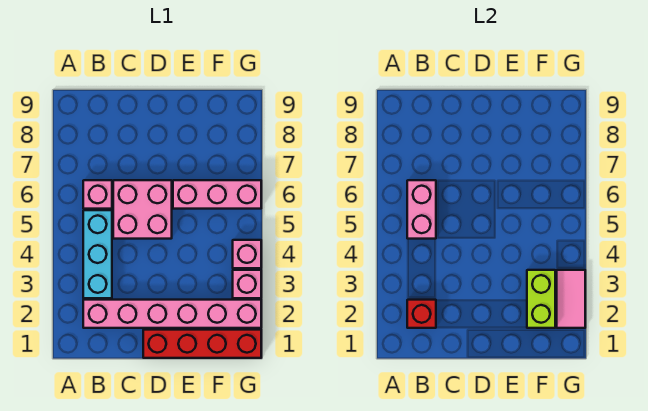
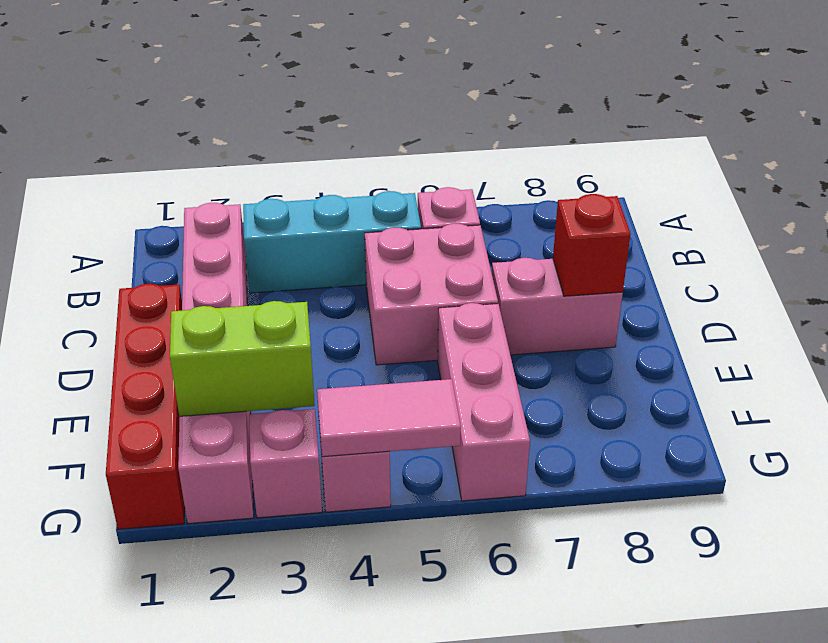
red brick B2 level 2 -> red brick D8 level 2
pink brick B5:B6 level 2 -> pink brick D7:D8 level 1
pink tile G2:G3 level 2 -> pink tile G4:G5 level 2

